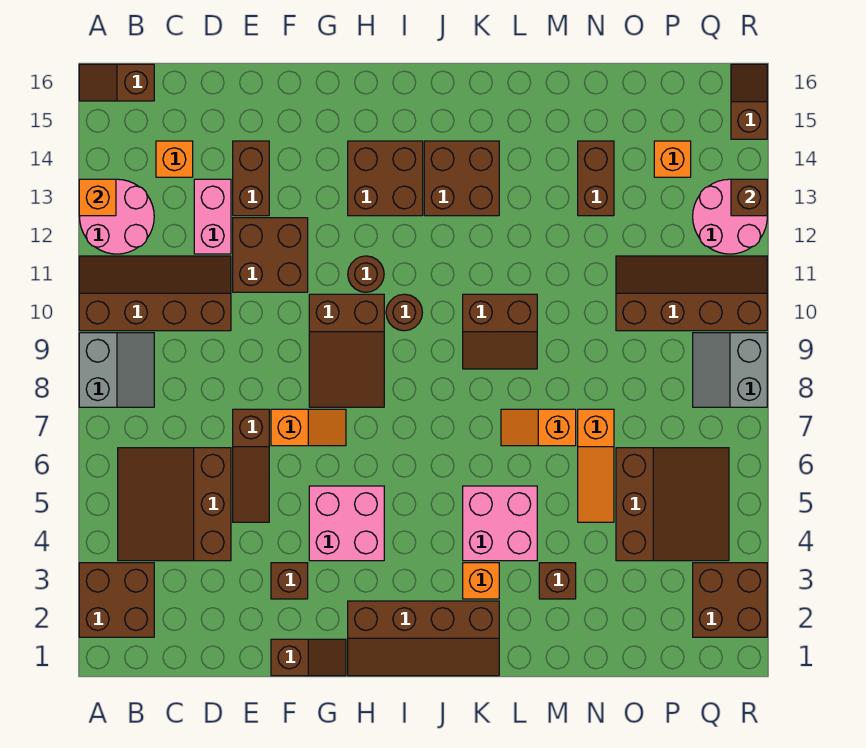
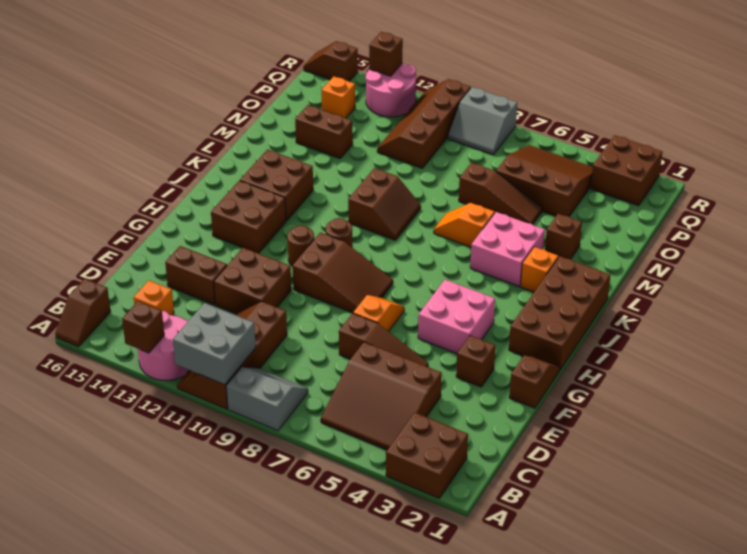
none -> grey brick A10:B11 level 2
orange brick A13 level 2 -> brown brick A13 level 2
pink brick D12:D13 level 1 -> none
brown slope H1:K2 level 1 top 2 -> brown brick H1:K2 level 1
orange slope L7:M7 level 1 top M -> orange slope L6:L7 level 1 top 6
orange slope N5:N7 level 1 top 7 -> brown slope N5:N7 level 1 top 7

